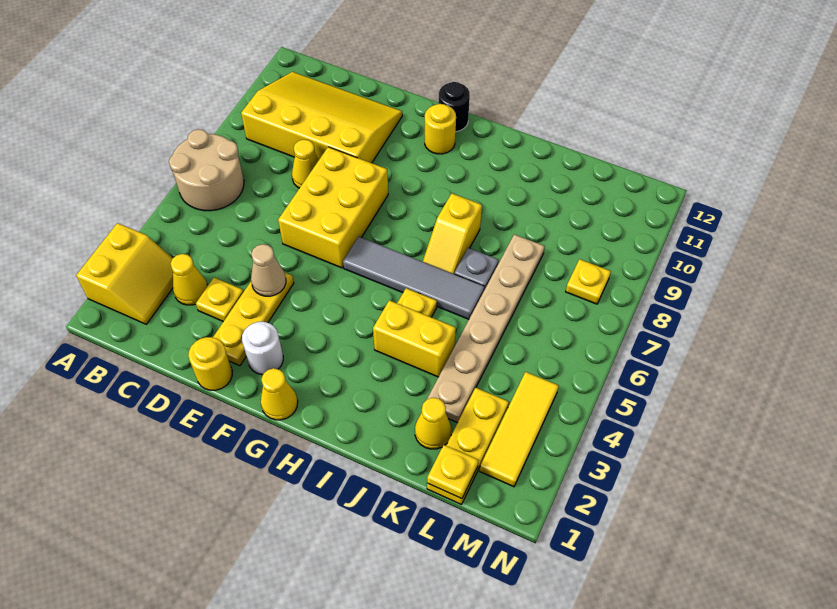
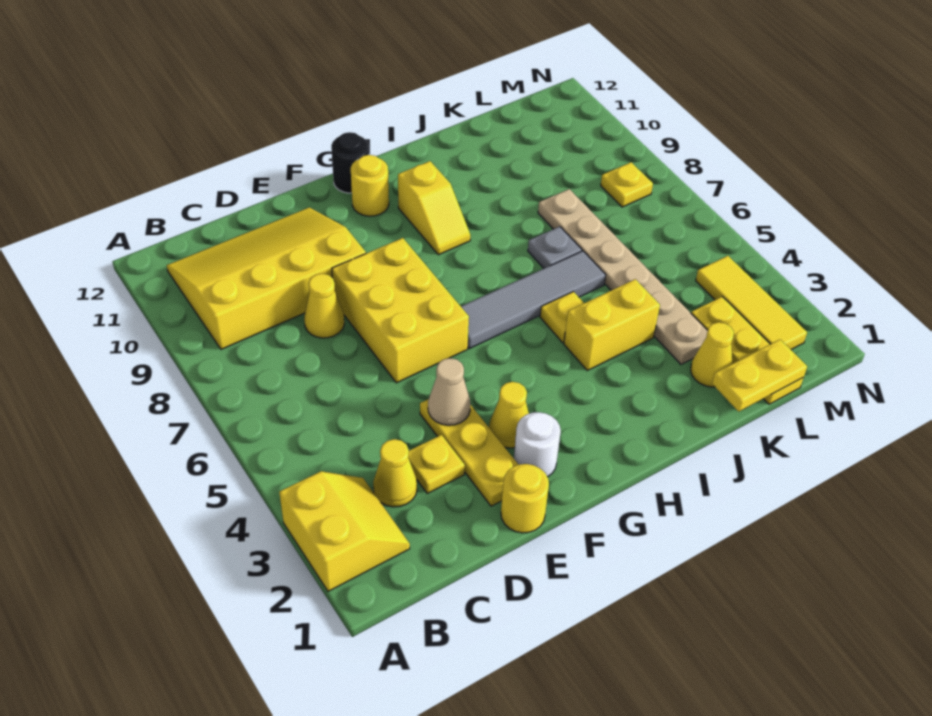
tan round brick A6:B7 level 1 -> none
yellow cone G1 level 1 -> yellow cone F3 level 1
yellow slope I7:I8 level 1 top 8 -> yellow slope H9:H10 level 1 top 10
yellow plate L1 level 2 -> yellow plate K1:L1 level 2

